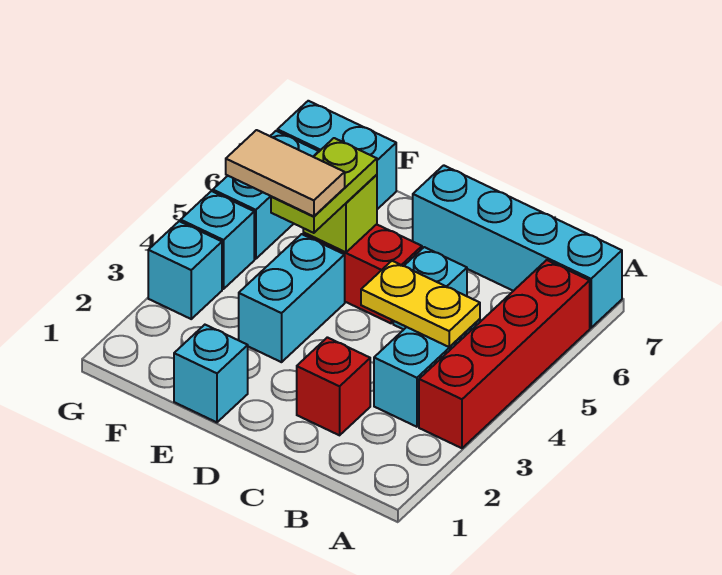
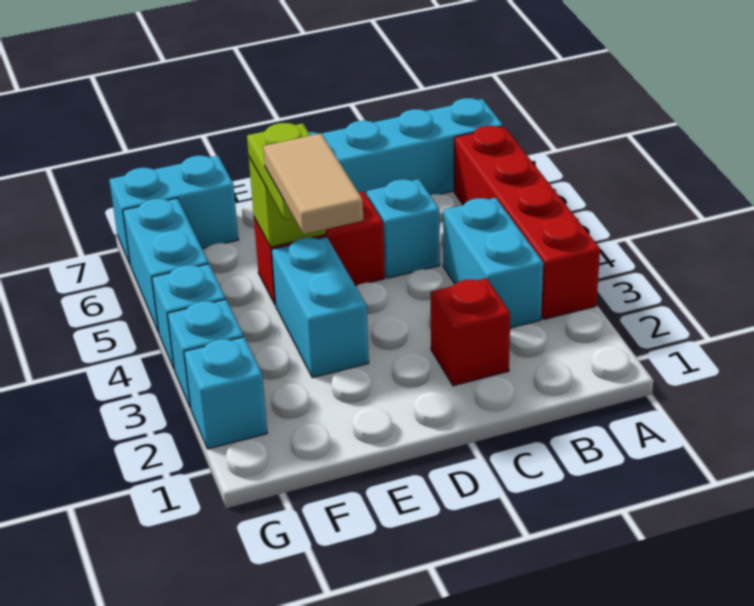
yellow plate B4:C4 level 2 -> none
cyan brick E1 level 1 -> cyan brick G2 level 1
tan tile E4:F4 level 4 -> tan tile E3:E4 level 4

